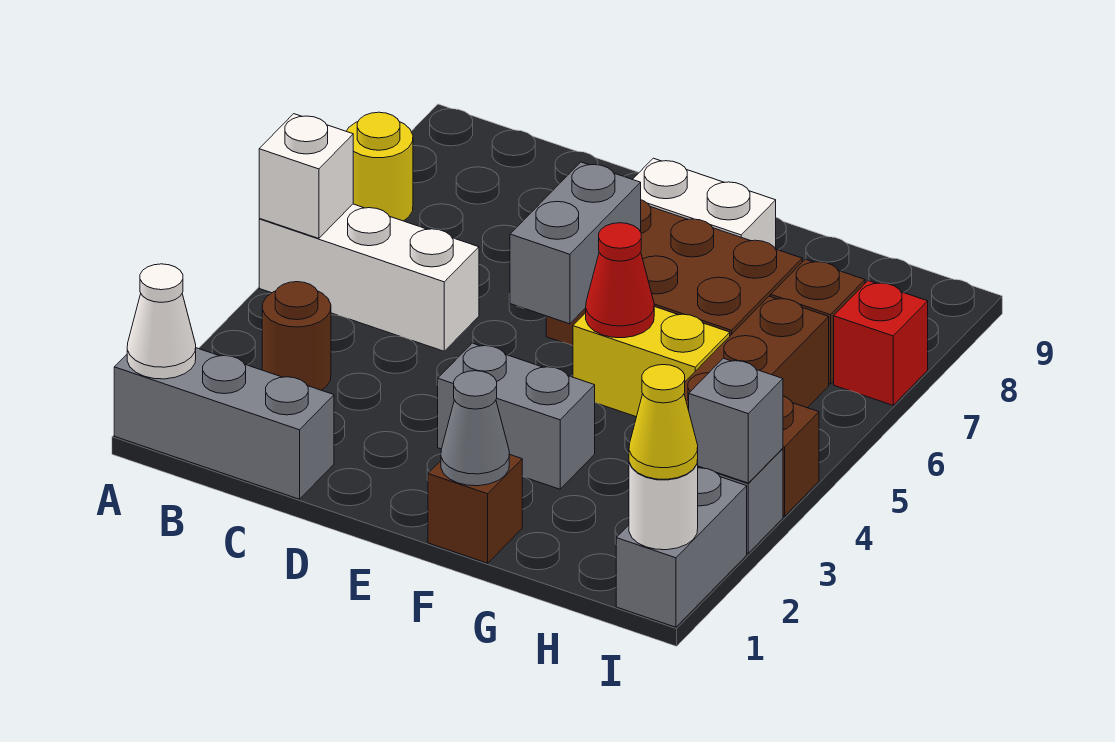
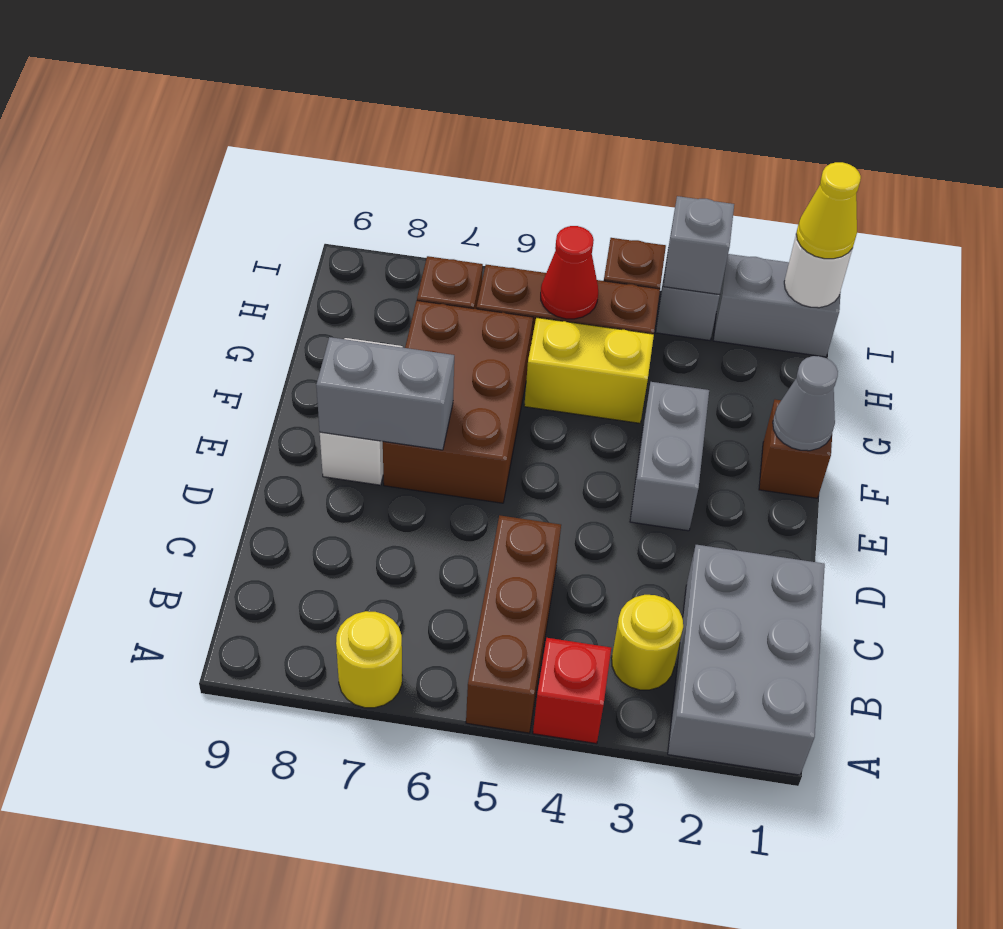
grey brick A1:C1 level 1 -> grey brick A1:C2 level 1
white cone A1 level 2 -> none
white brick A5:C5 level 1 -> brown brick A5:C5 level 1
white brick A5 level 2 -> none
brown round brick B3 level 1 -> yellow round brick B3 level 1
grey brick E5:E6 level 2 -> grey brick E7:E8 level 2
yellow brick F5:G5 level 1 -> yellow brick G4:G5 level 1
red cone F5 level 2 -> red cone H5 level 2
red brick I7 level 1 -> red brick A4 level 1

